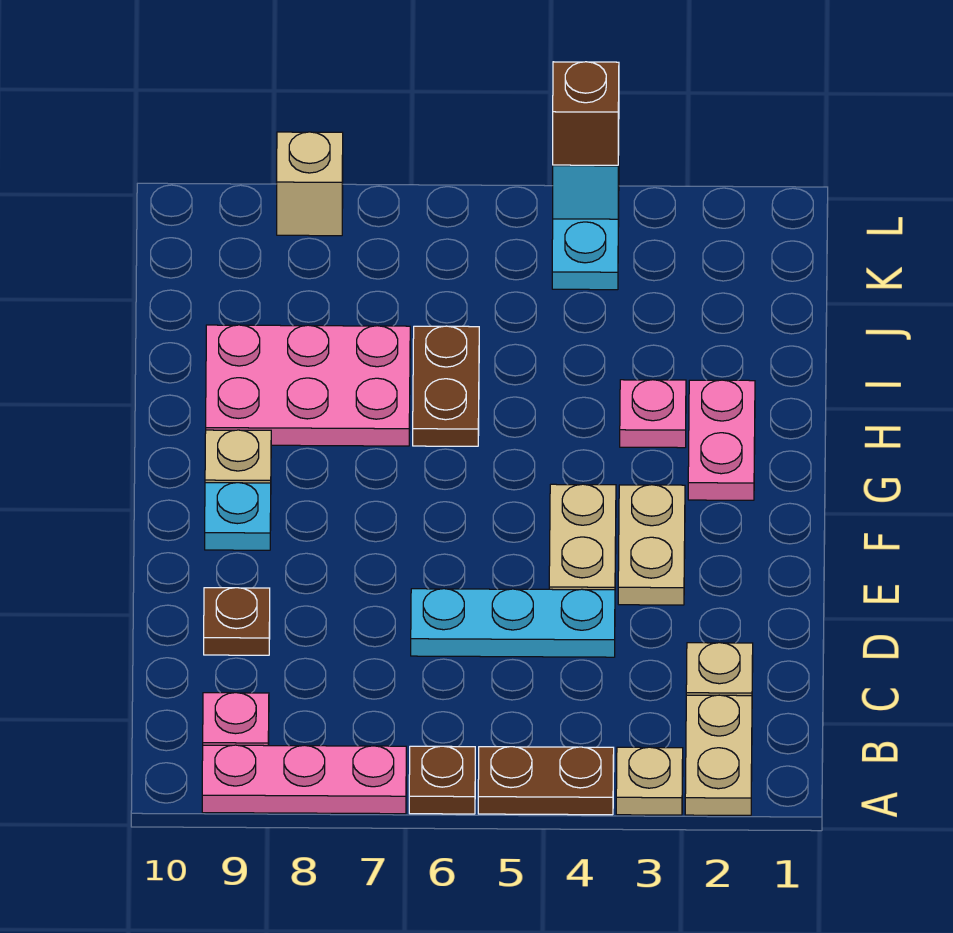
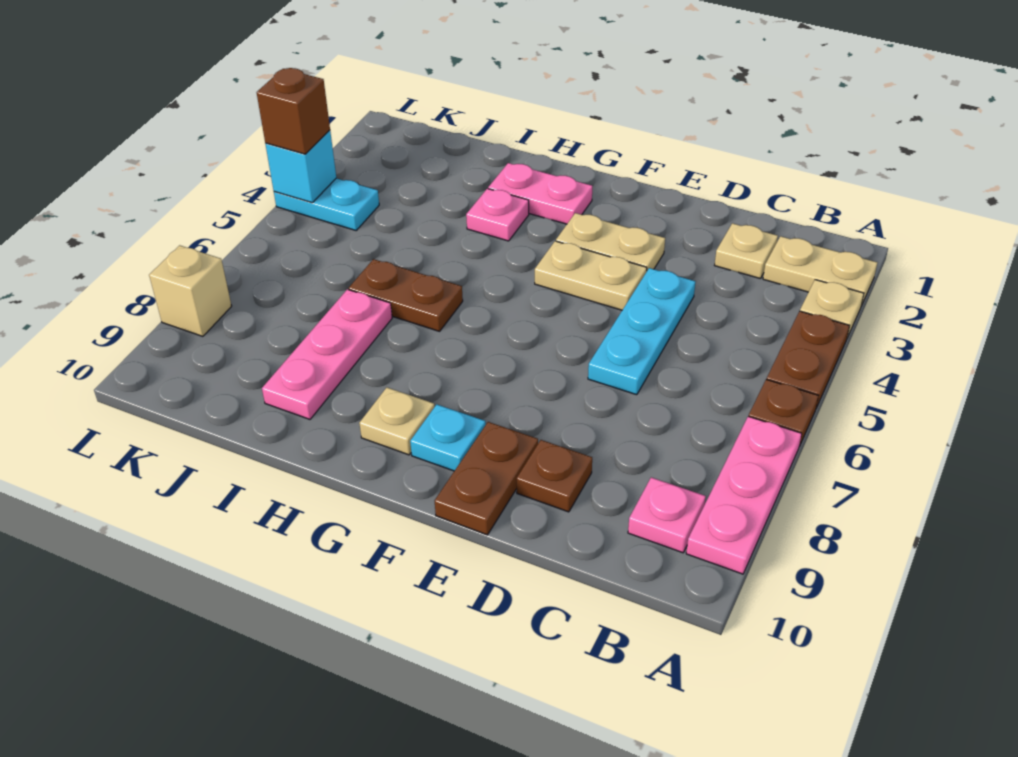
none -> brown plate E9:E10 level 1
pink plate H7:I9 level 1 -> pink plate I7:I9 level 1

